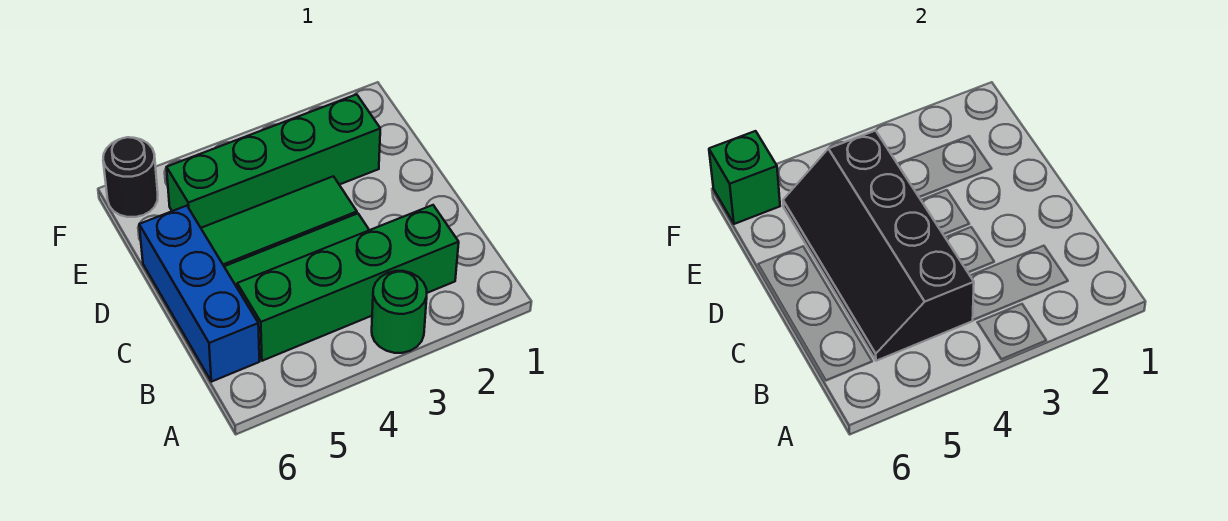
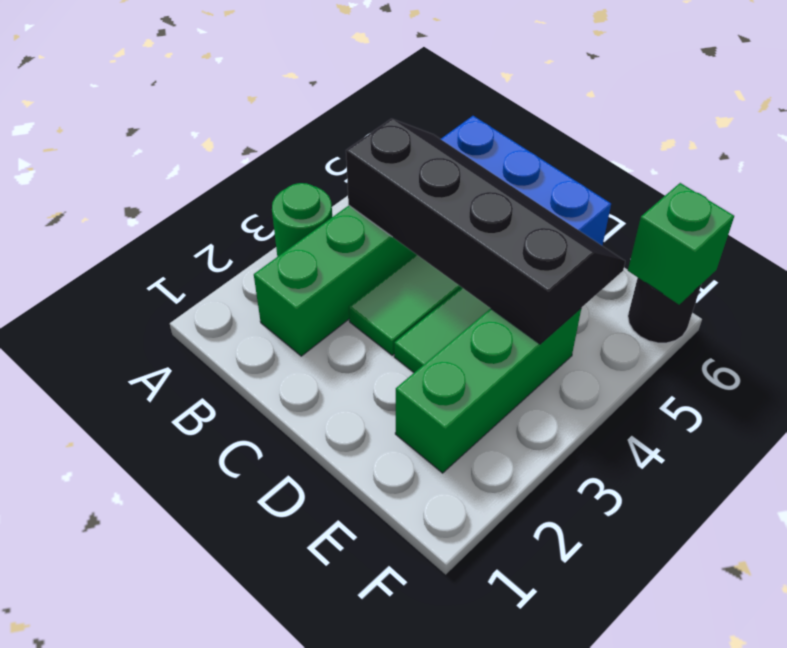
green brick E2:E5 level 1 -> green brick E2:E4 level 1

